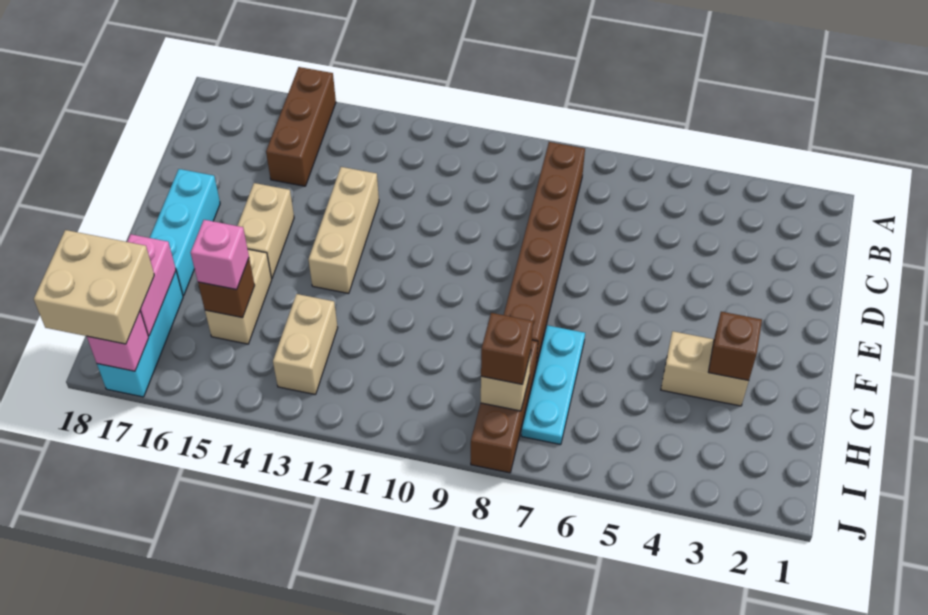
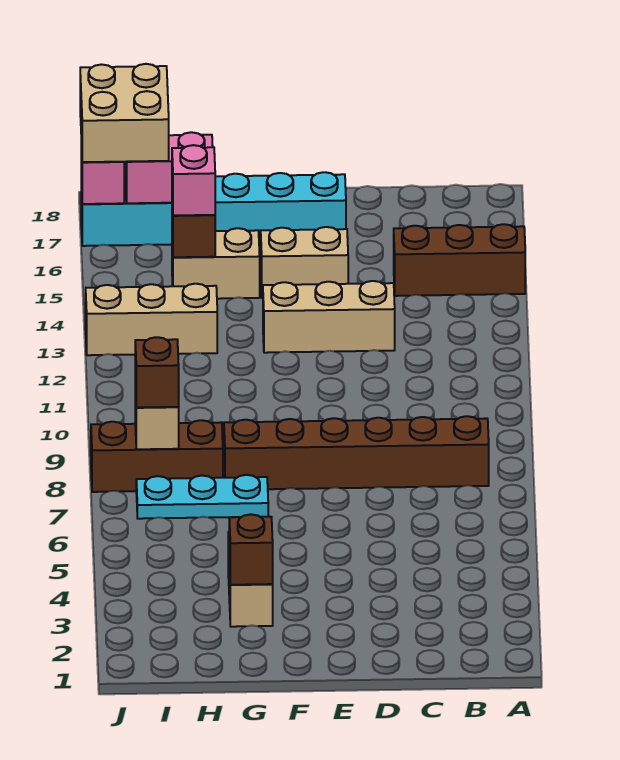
tan brick H13:I13 level 1 -> tan brick H13:J13 level 1

